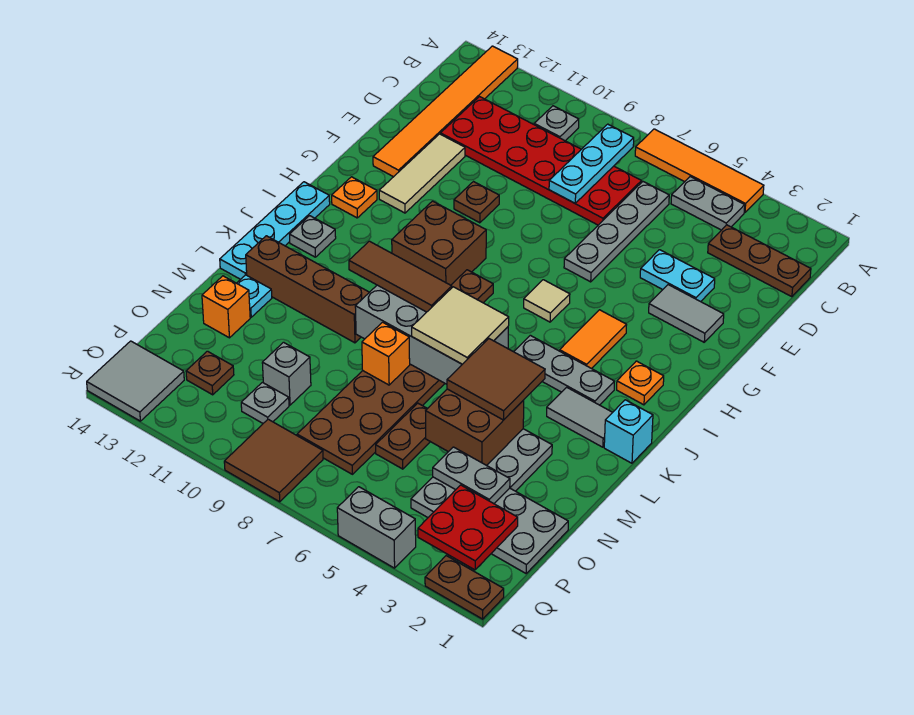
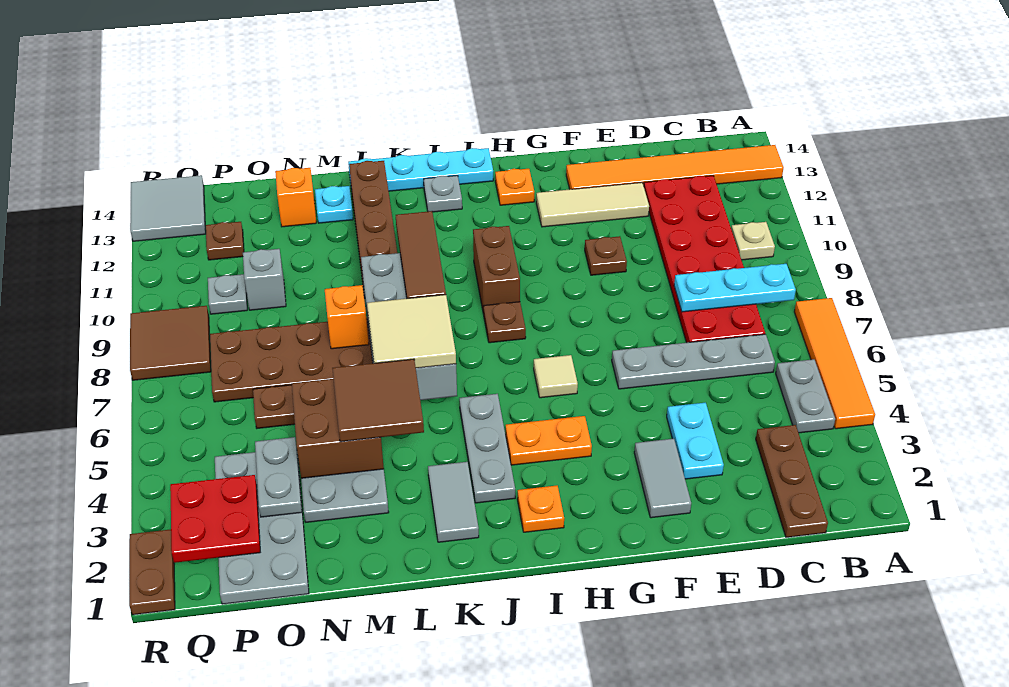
grey plate B10 level 1 -> tan plate B10 level 1
orange tile H4:I4 level 1 -> orange plate H4:I4 level 1
brown brick H9:I10 level 1 -> brown brick I9:I10 level 1
cyan brick K1 level 1 -> none
grey brick R4:R5 level 1 -> none

